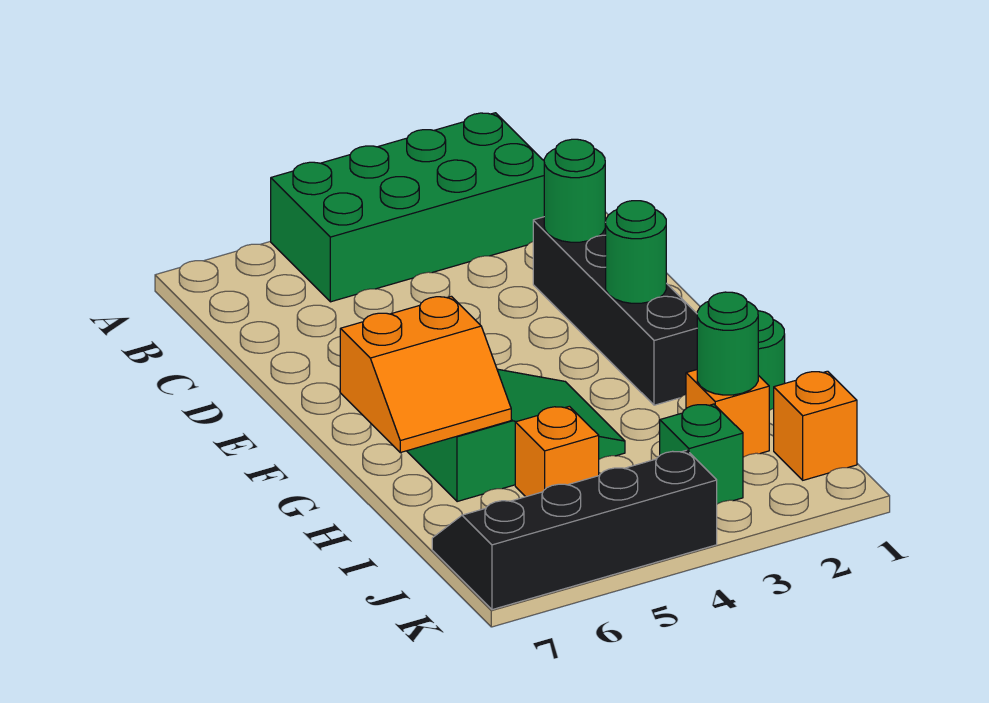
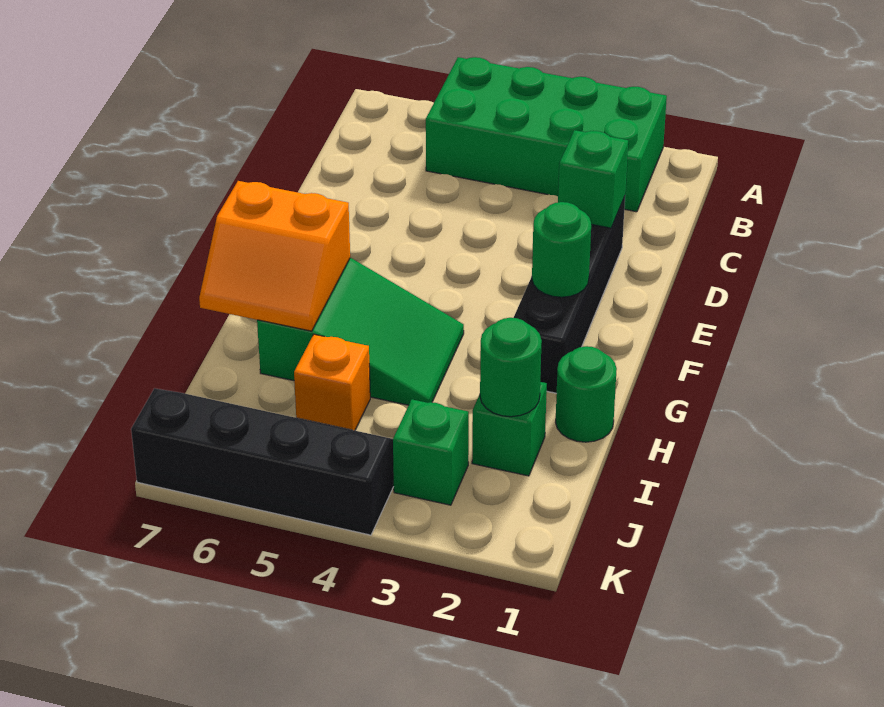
green round brick D2 level 2 -> green brick D2 level 2
orange brick I2 level 1 -> green brick I2 level 1
orange brick J1 level 1 -> none

